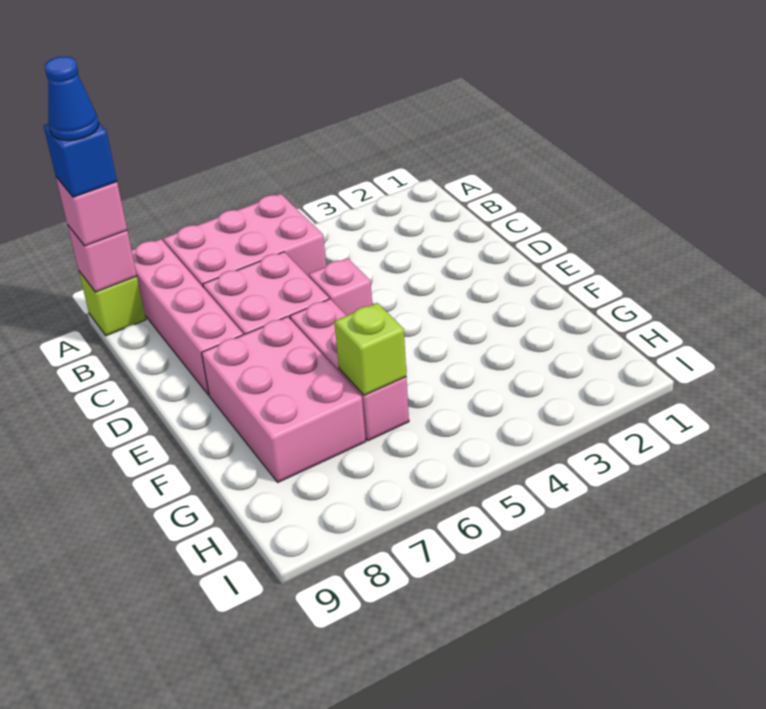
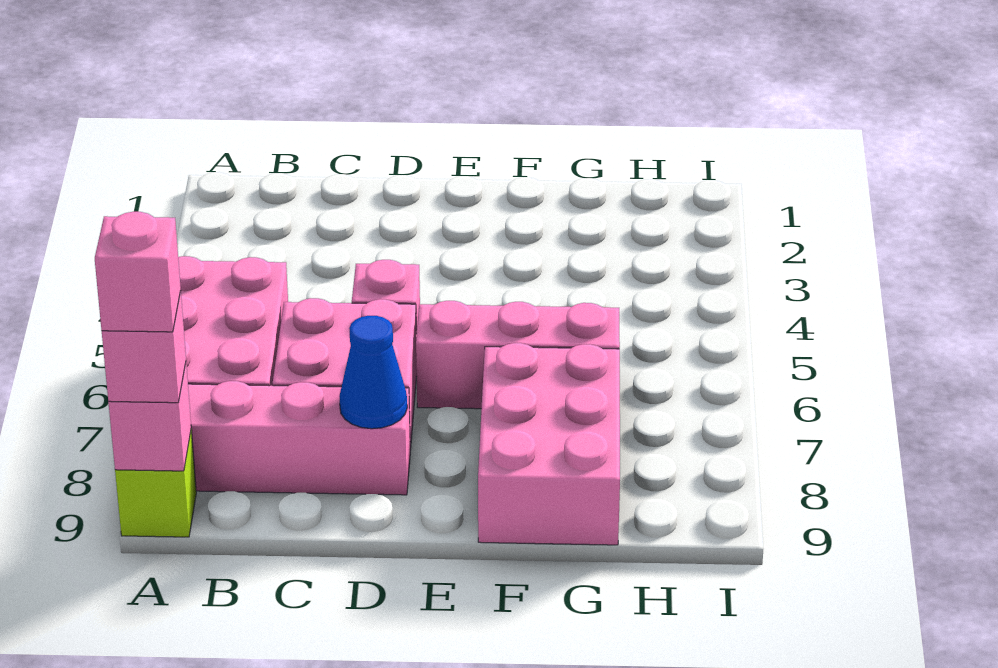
blue brick A9 level 4 -> pink brick A9 level 4
blue cone A9 level 5 -> blue cone D8 level 2
pink brick E7:G8 level 1 -> pink brick F7:G9 level 1
lime brick G6 level 2 -> none

